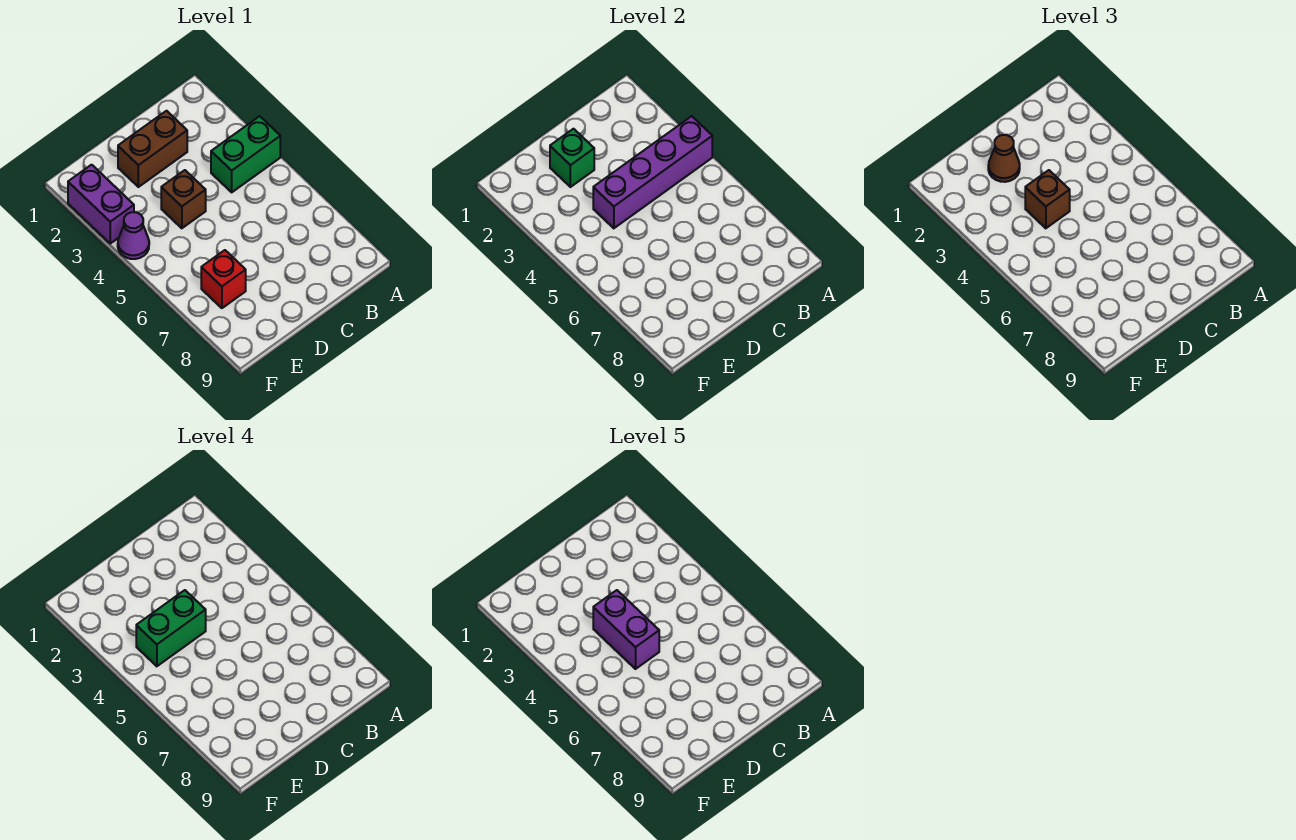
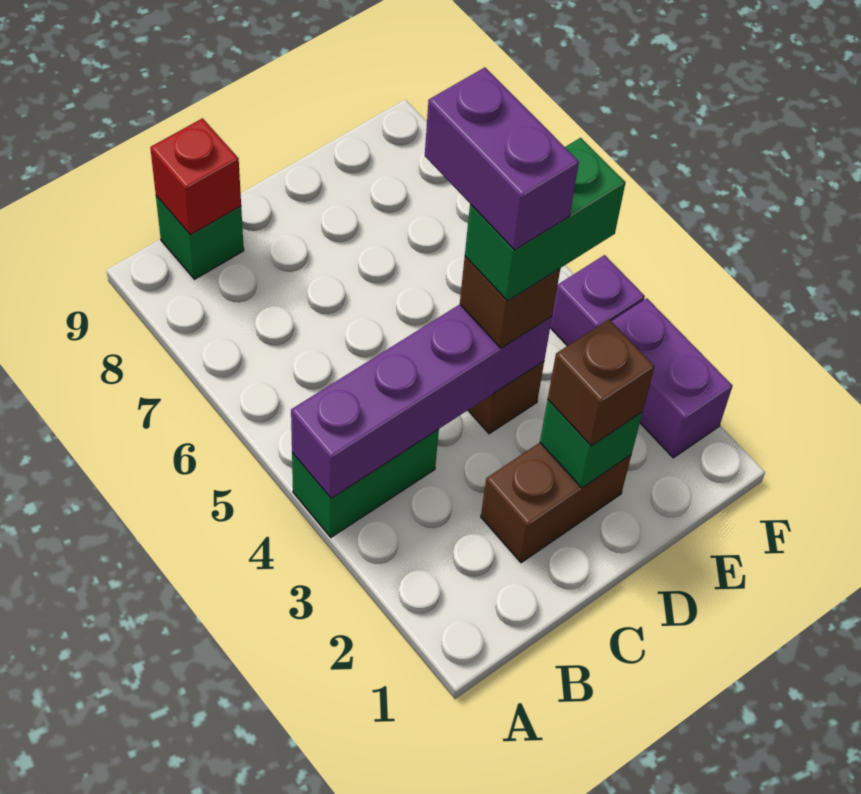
none -> green brick B9 level 1
brown cone D2 level 3 -> brown brick D2 level 3
red brick E7 level 1 -> red brick B9 level 2
purple cone F4 level 1 -> purple brick F4 level 1

